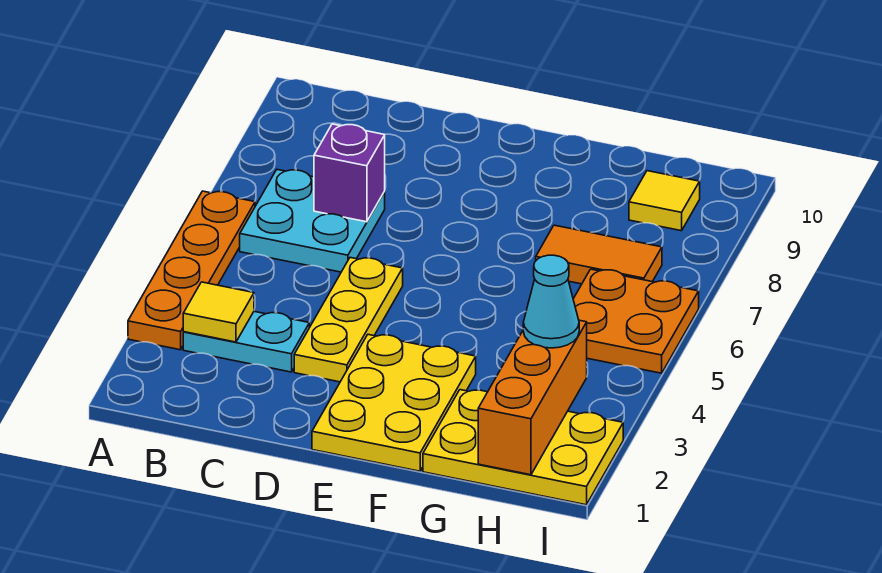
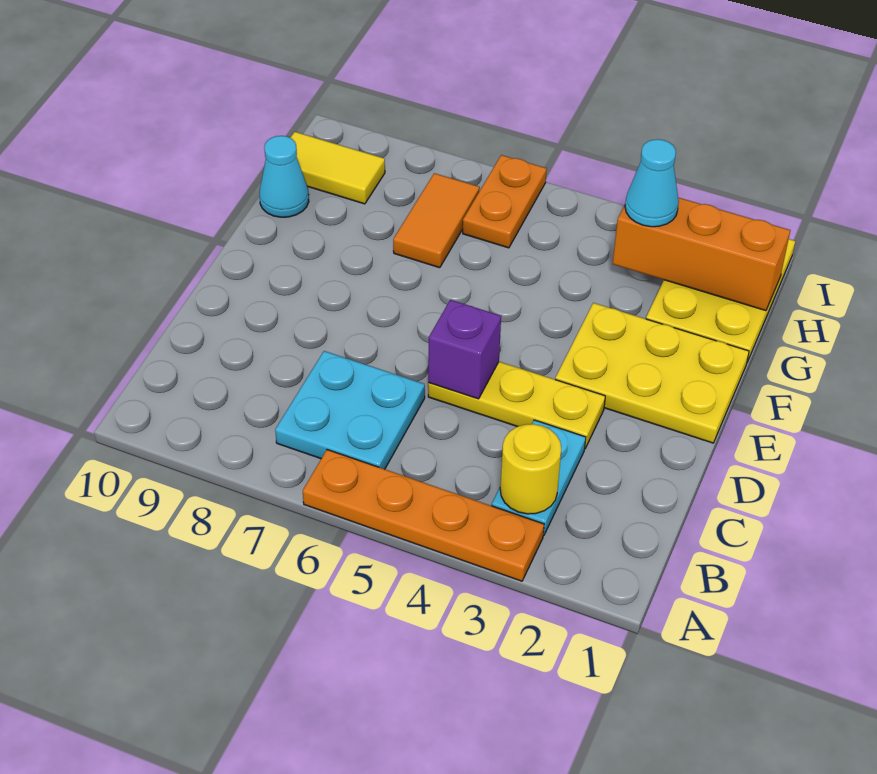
yellow tile B3 level 2 -> yellow round brick B3 level 2
purple brick C7 level 2 -> purple brick D5 level 2
none -> cyan cone G10 level 1
orange plate H5:I6 level 1 -> orange plate H6:I6 level 1
yellow tile H9 level 1 -> yellow tile H9:H10 level 1

